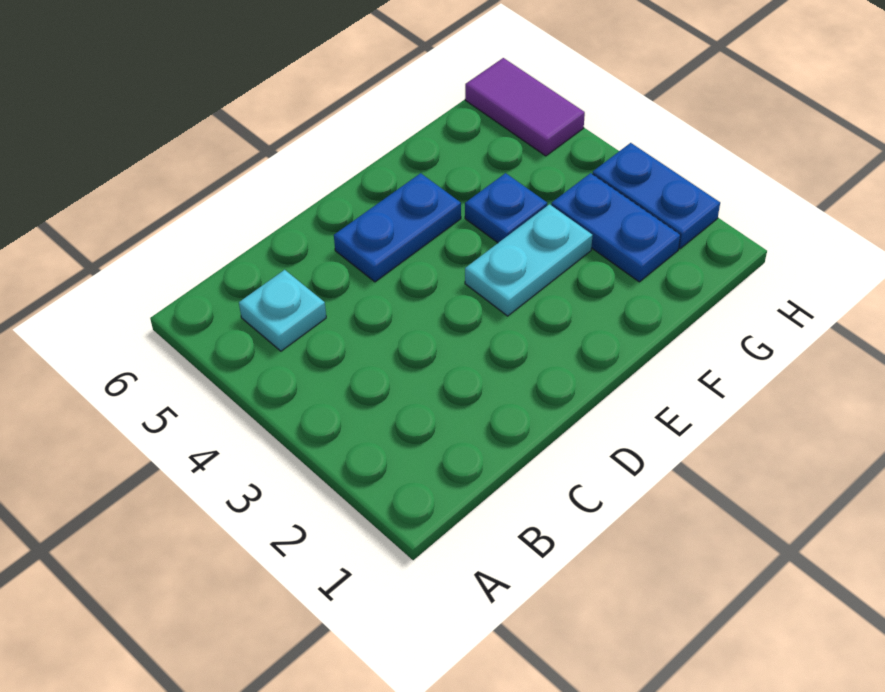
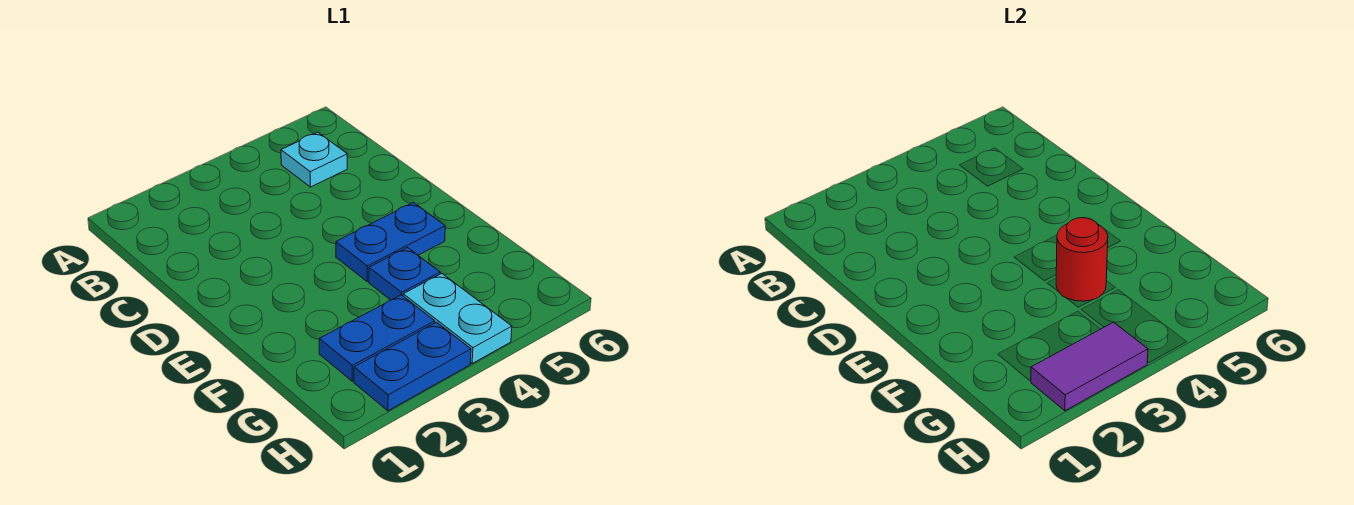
blue plate D5:E5 level 1 -> blue plate E4:E5 level 1
cyan plate E3:F3 level 1 -> cyan plate G4:H4 level 1
none -> red round brick F4 level 2
purple tile H5:H6 level 1 -> purple tile H2:H3 level 2

